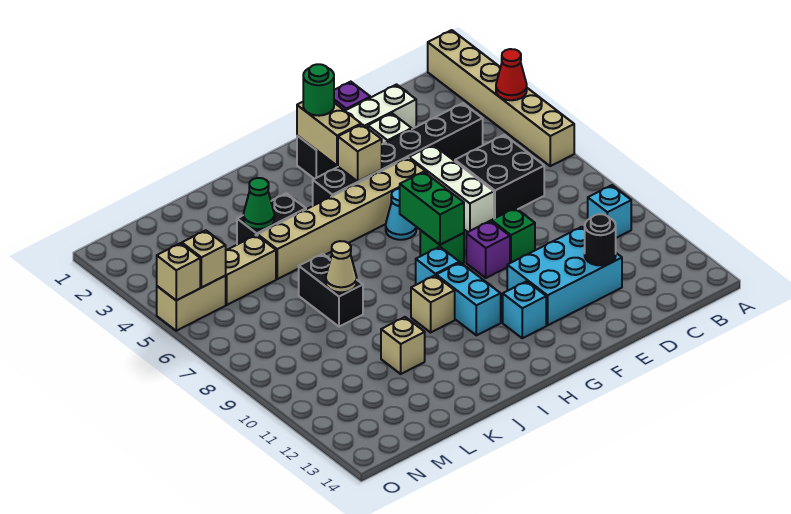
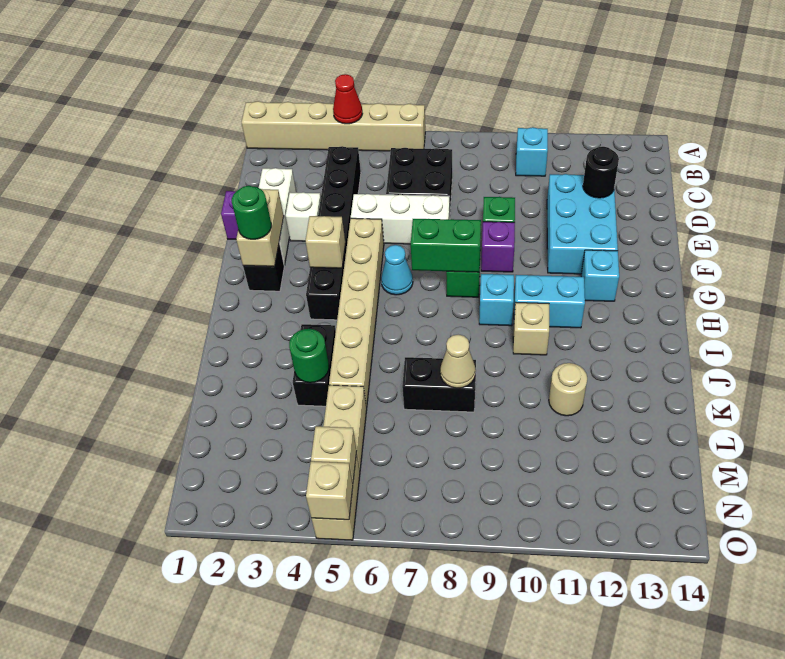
tan brick G2:G3 level 2 -> tan brick F2:G2 level 2
green cone K4 level 2 -> green round brick K4 level 2
tan brick K11 level 1 -> tan round brick K11 level 1

